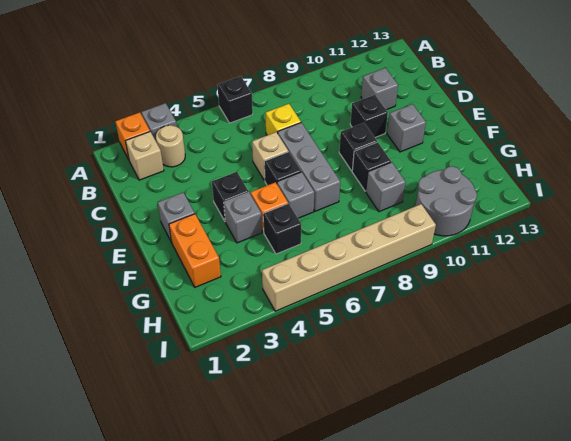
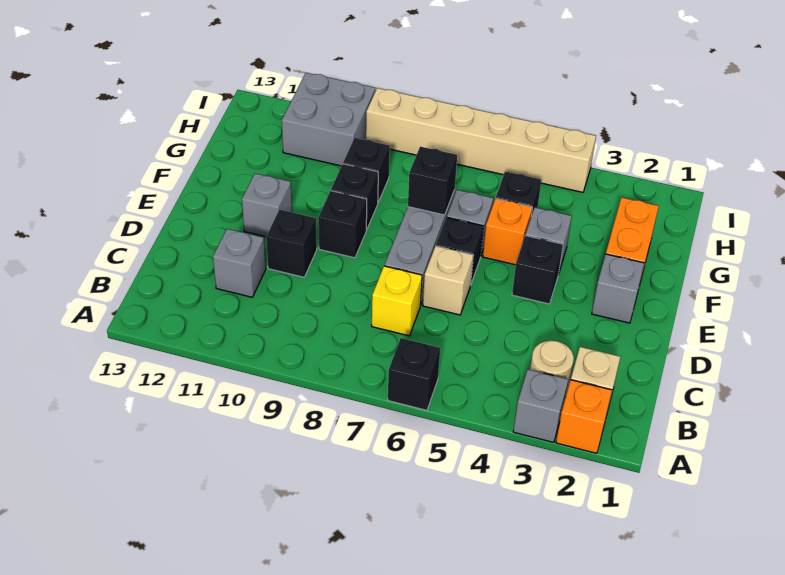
none -> black brick F7 level 2
grey brick G9 level 1 -> black brick G9 level 1
grey round brick H10:I11 level 1 -> grey brick H10:I11 level 1

